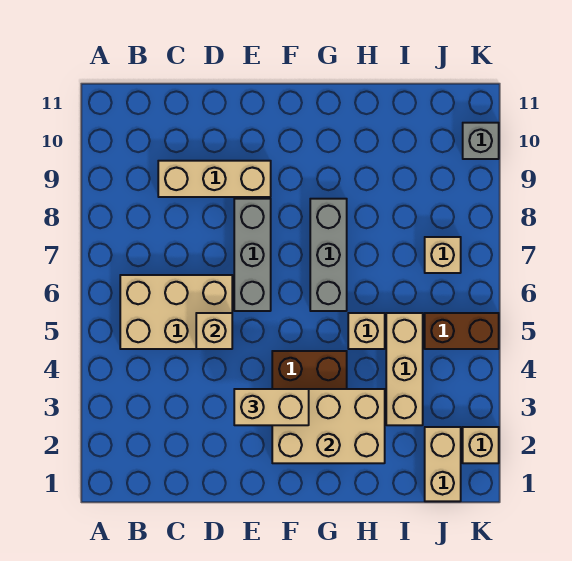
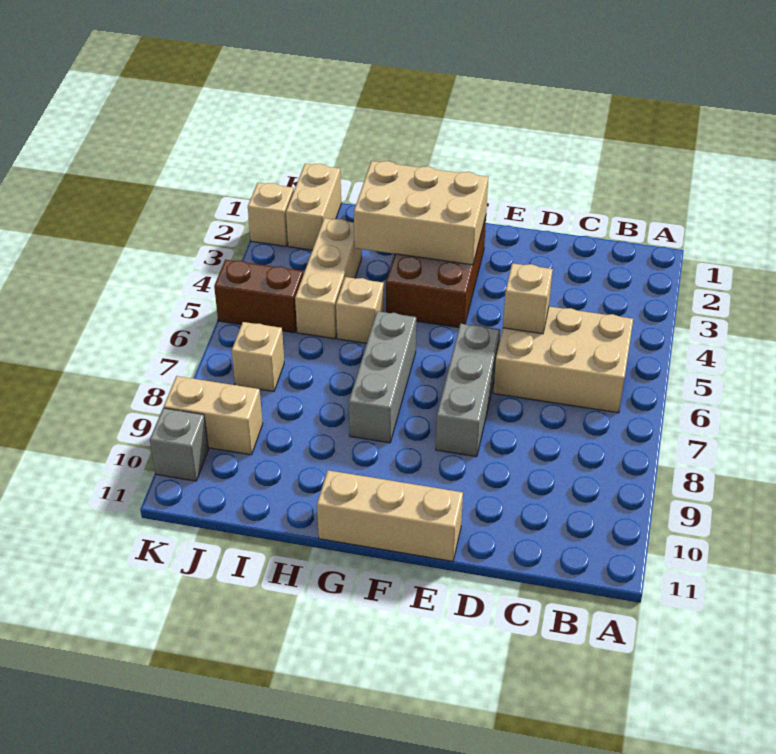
tan brick C9:E9 level 1 -> tan brick E11:G11 level 1
tan brick E3:F3 level 3 -> tan brick J9:K9 level 1

